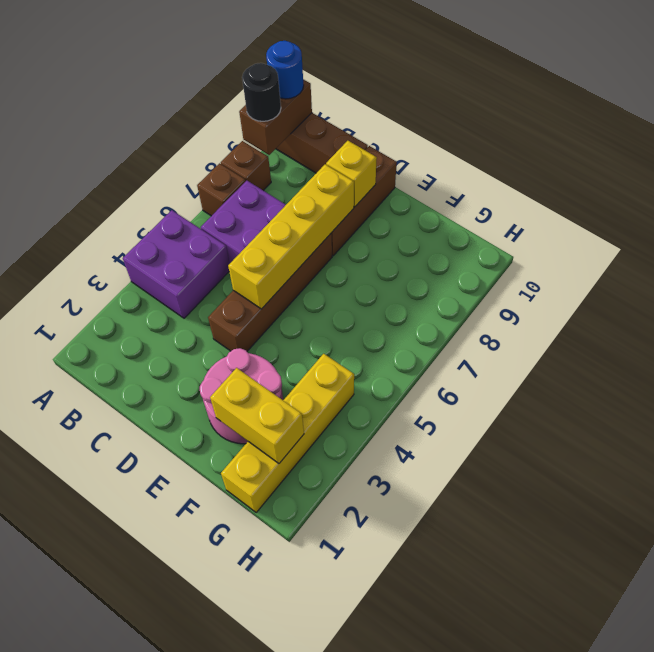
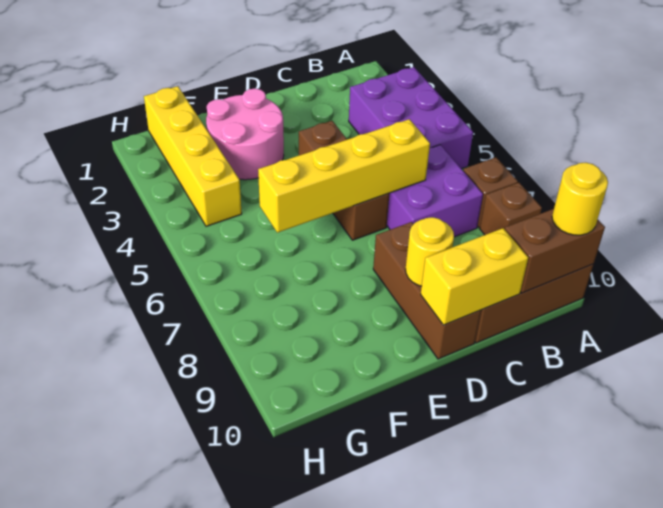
purple brick A4:B5 level 1 -> purple brick A3:B5 level 1
brown brick A9:A10 level 2 -> brown brick A10:B10 level 2
black round brick A9 level 3 -> none
blue round brick A10 level 3 -> yellow round brick A10 level 3
brown brick D4:D7 level 1 -> brown brick D4:D6 level 1
yellow brick D5:D8 level 2 -> yellow brick C6:F6 level 2
yellow brick D9 level 2 -> yellow round brick D9 level 2
yellow brick F2:G2 level 2 -> yellow brick C10:D10 level 2

